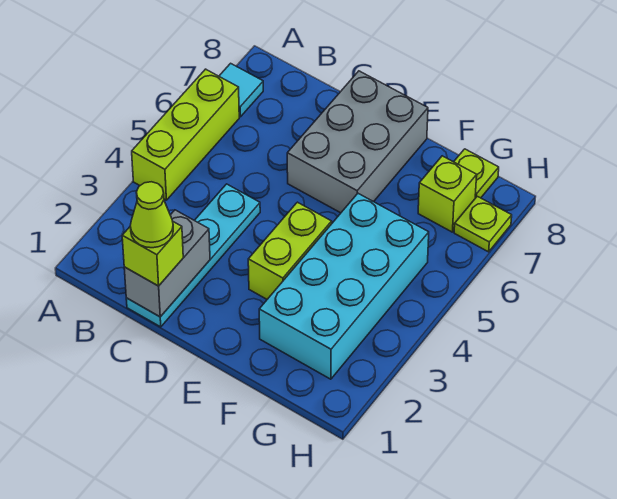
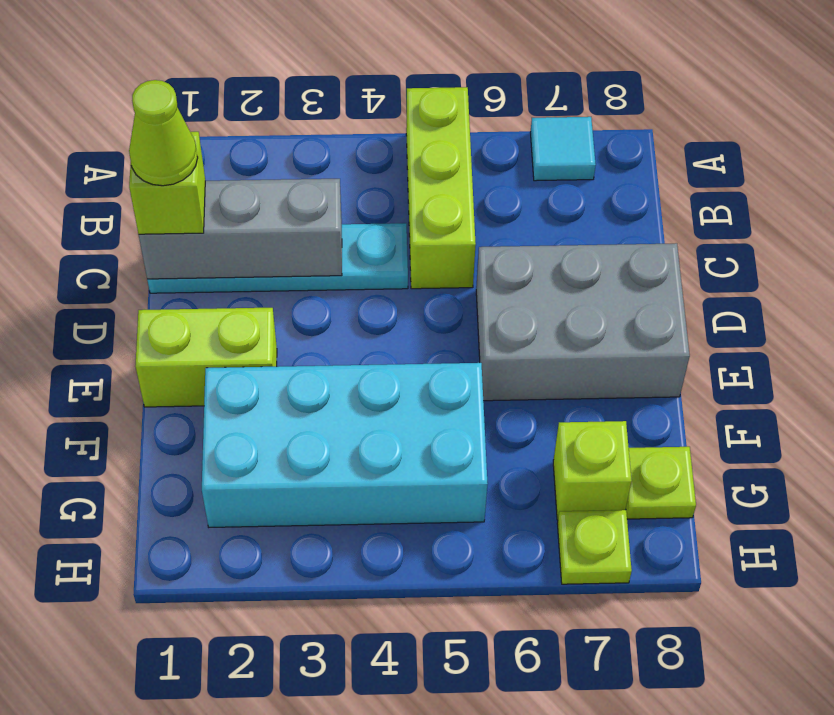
lime brick A4:A6 level 1 -> lime brick A5:C5 level 1
grey brick C1:C2 level 2 -> grey brick C1:C3 level 2
lime brick E3:E4 level 1 -> lime brick E1:E2 level 1

